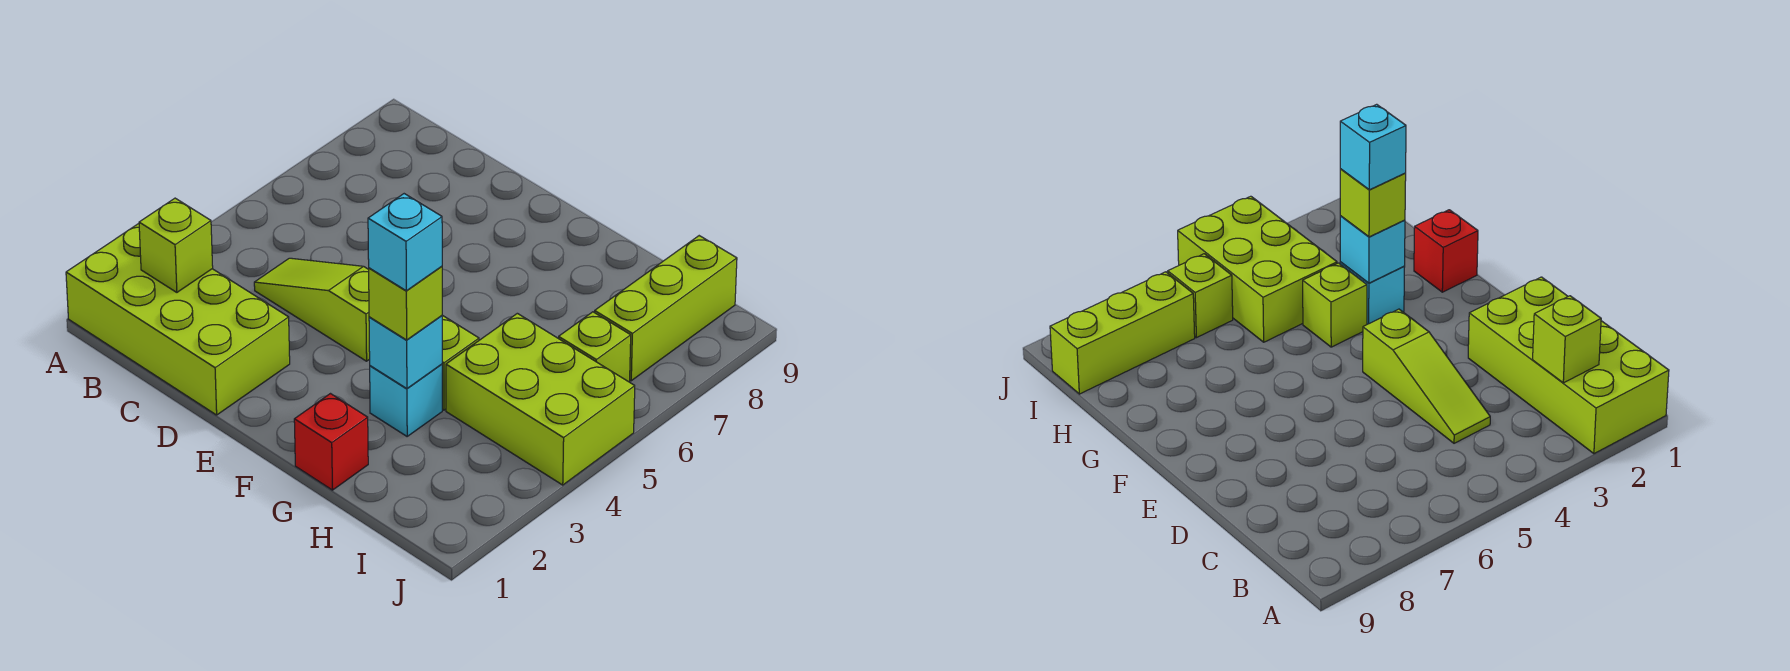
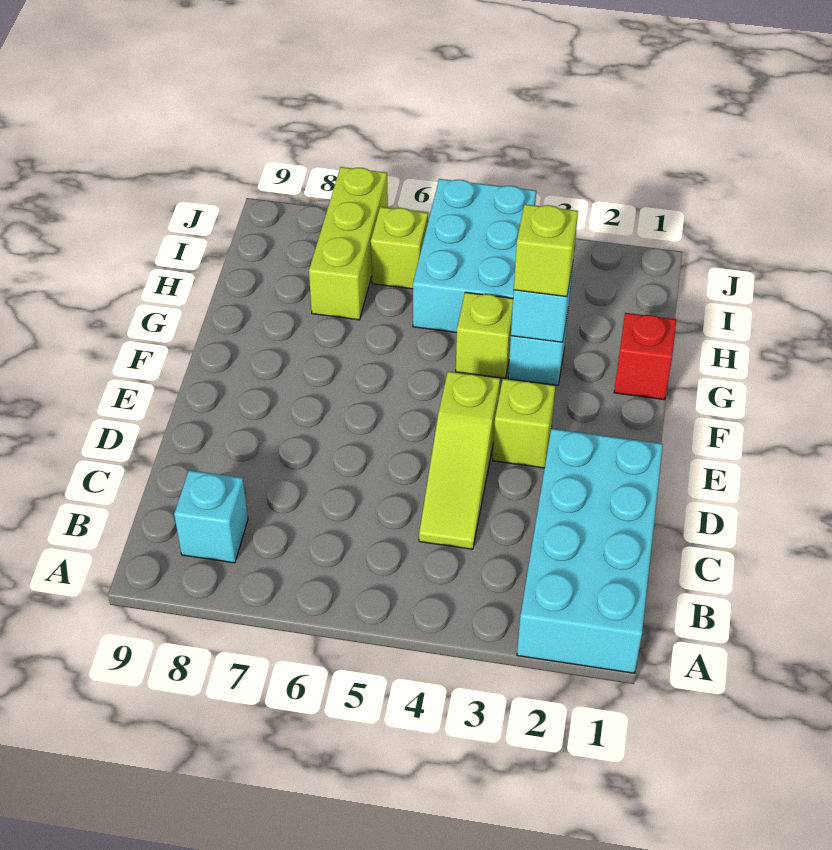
lime brick A1:D2 level 1 -> cyan brick A1:D2 level 1
lime brick B2 level 2 -> lime brick E3 level 1
cyan brick G3 level 4 -> cyan brick B8 level 1
lime brick H4:J5 level 1 -> cyan brick H4:J5 level 1
lime brick I7:I9 level 1 -> lime brick H7:J7 level 1

